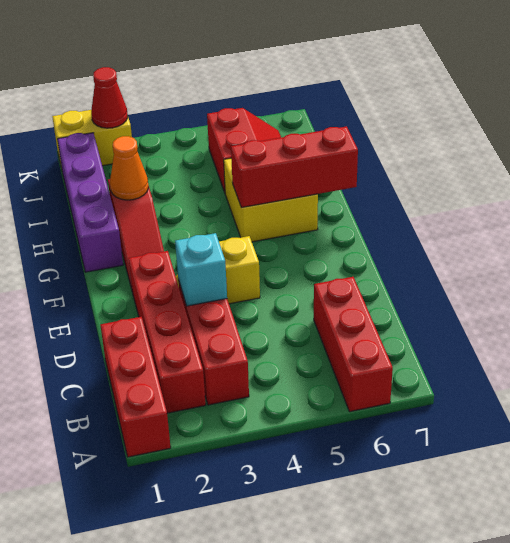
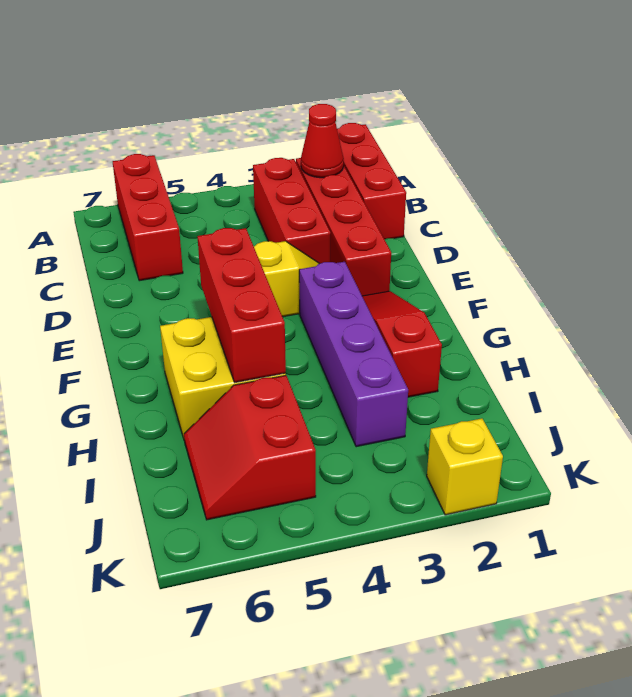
cyan brick D3 level 2 -> none
purple brick G1:J1 level 1 -> purple brick F3:I3 level 1
red brick G5:G7 level 2 -> red brick F5:H5 level 2
orange cone H2 level 2 -> none
yellow brick K1:K2 level 1 -> yellow brick K2 level 1
red cone K2 level 2 -> red cone B2 level 2

